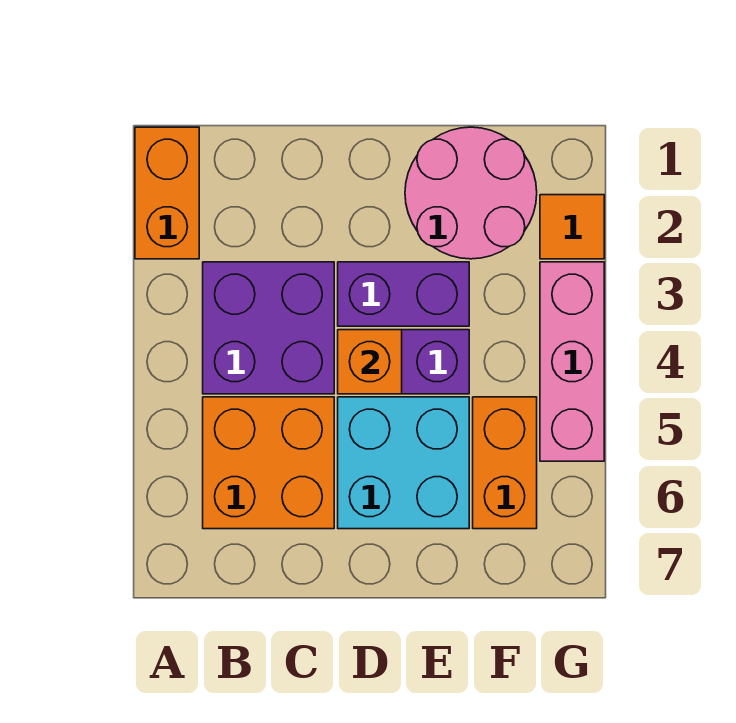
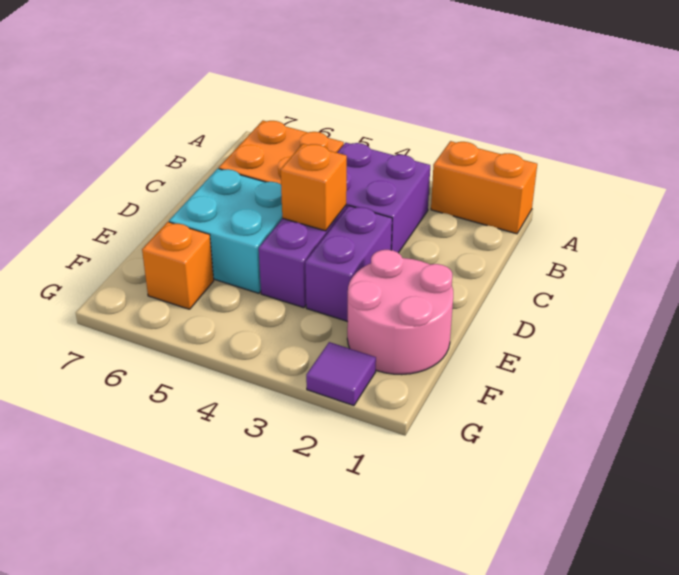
orange brick F5:F6 level 1 -> orange brick F6 level 1
orange tile G2 level 1 -> purple tile G2 level 1
pink brick G3:G5 level 1 -> none

